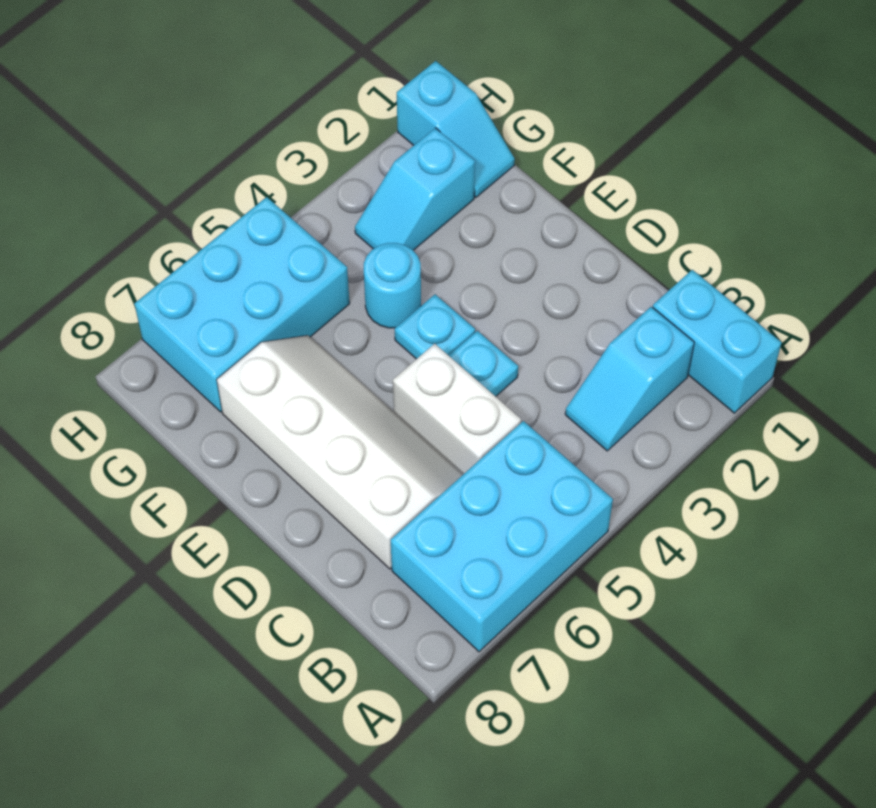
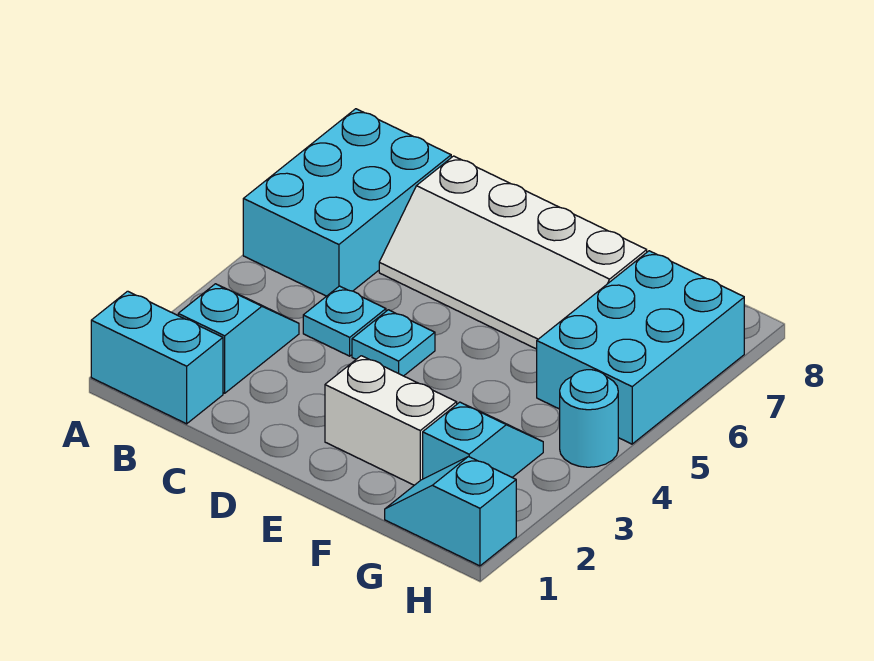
white brick C5:D5 level 1 -> white brick E2:F2 level 1
cyan plate E4 level 1 -> cyan plate C4 level 1
cyan round brick F4 level 1 -> cyan round brick H4 level 1

